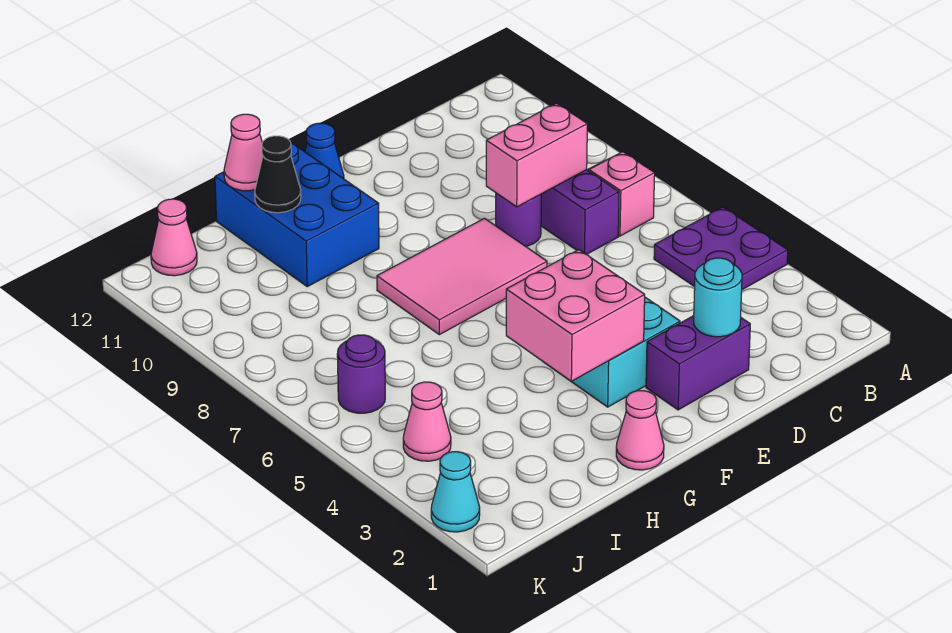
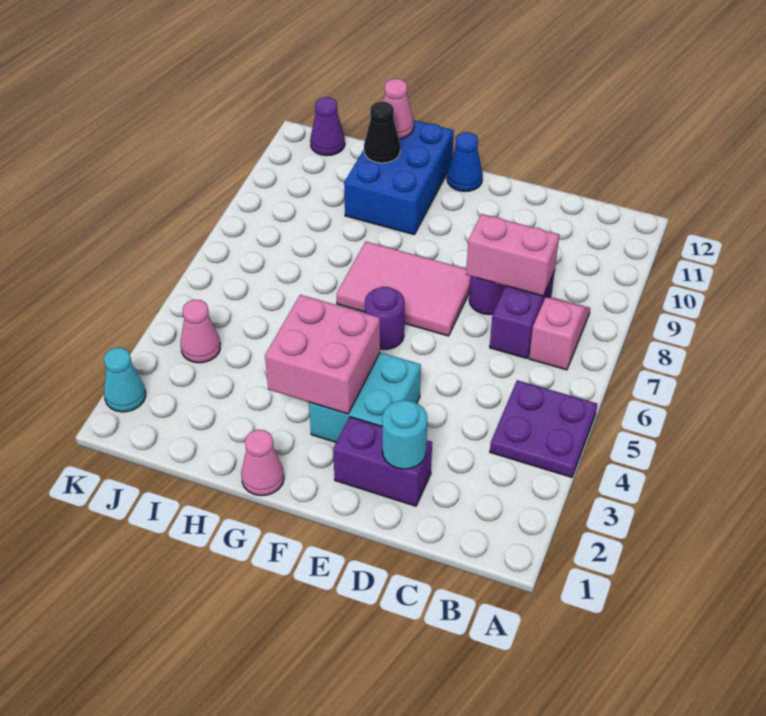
purple round brick J6 level 1 -> purple round brick F6 level 1
pink cone J12 level 1 -> purple cone J12 level 1

